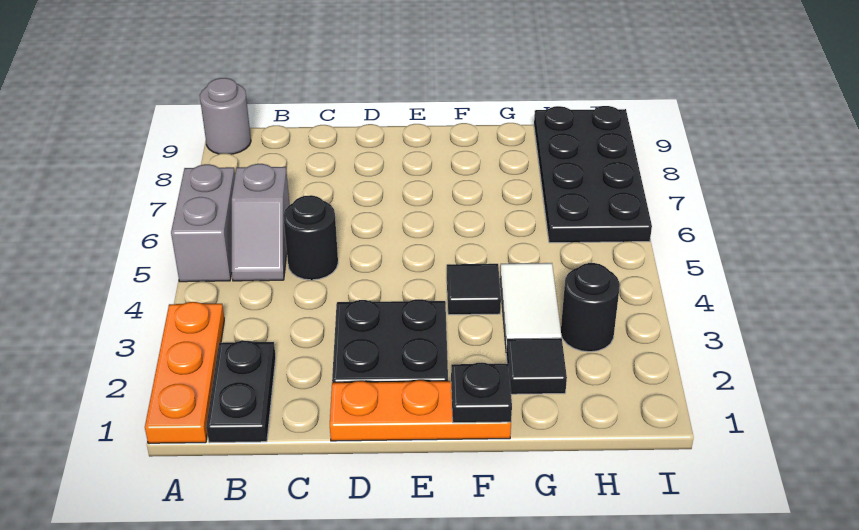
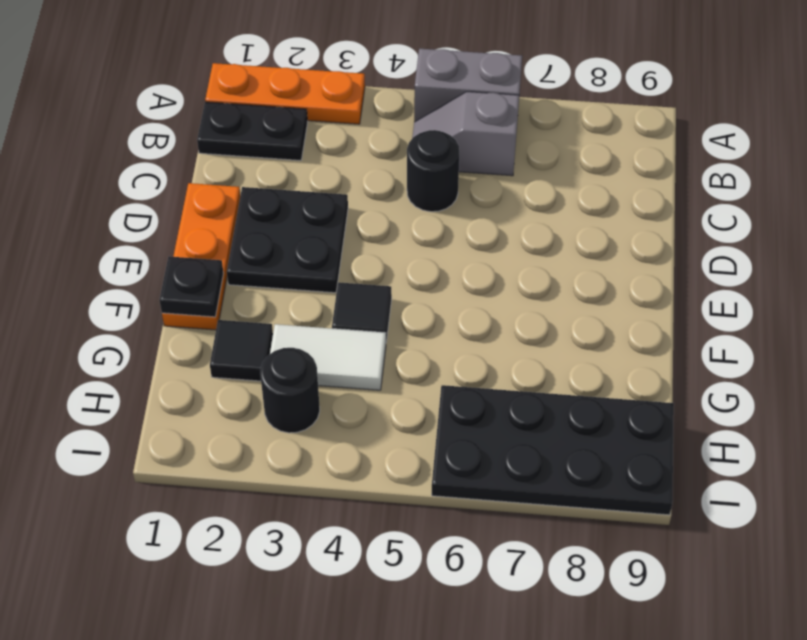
grey round brick A9 level 1 -> none

